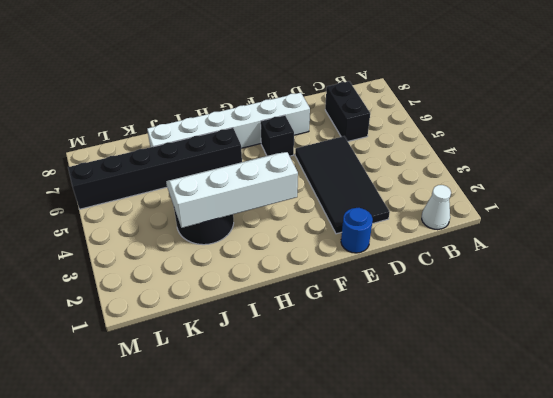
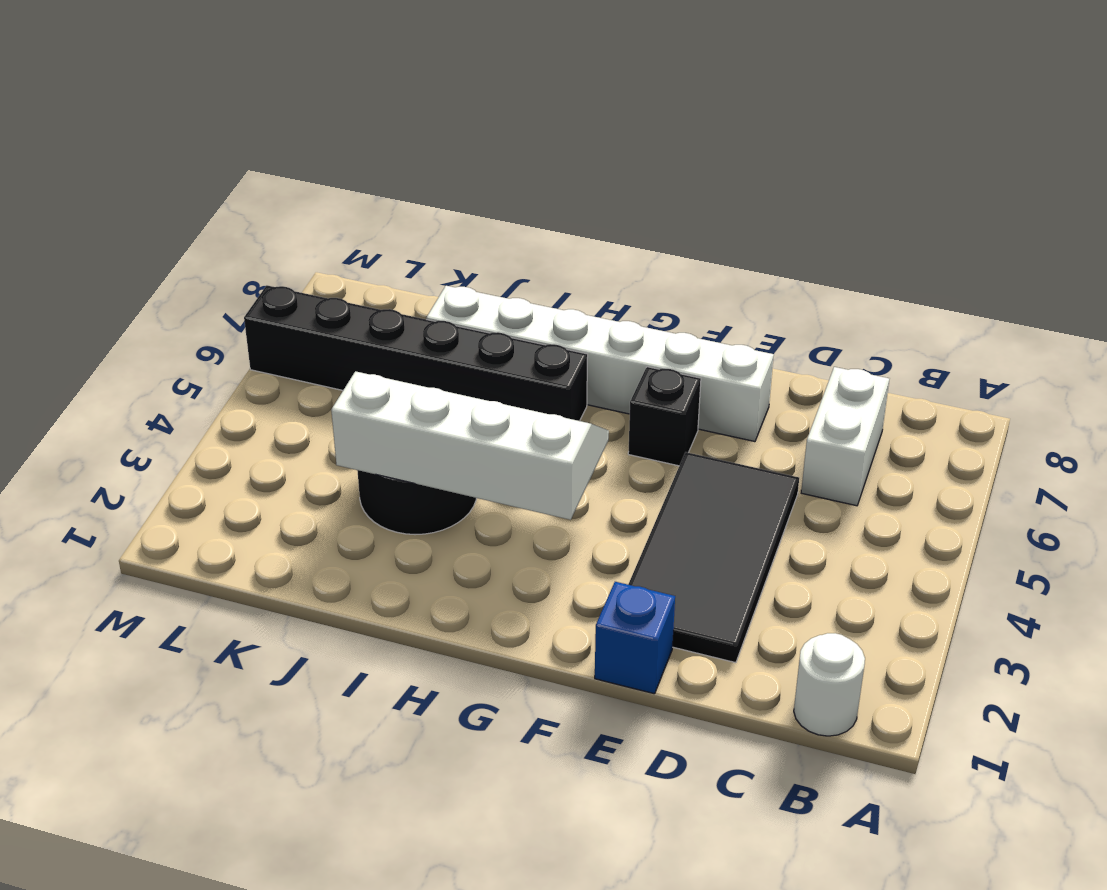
white cone B1 level 1 -> white round brick B1 level 1
black brick C6:C7 level 1 -> white brick C6:C7 level 1
blue round brick E1 level 1 -> blue brick E1 level 1

